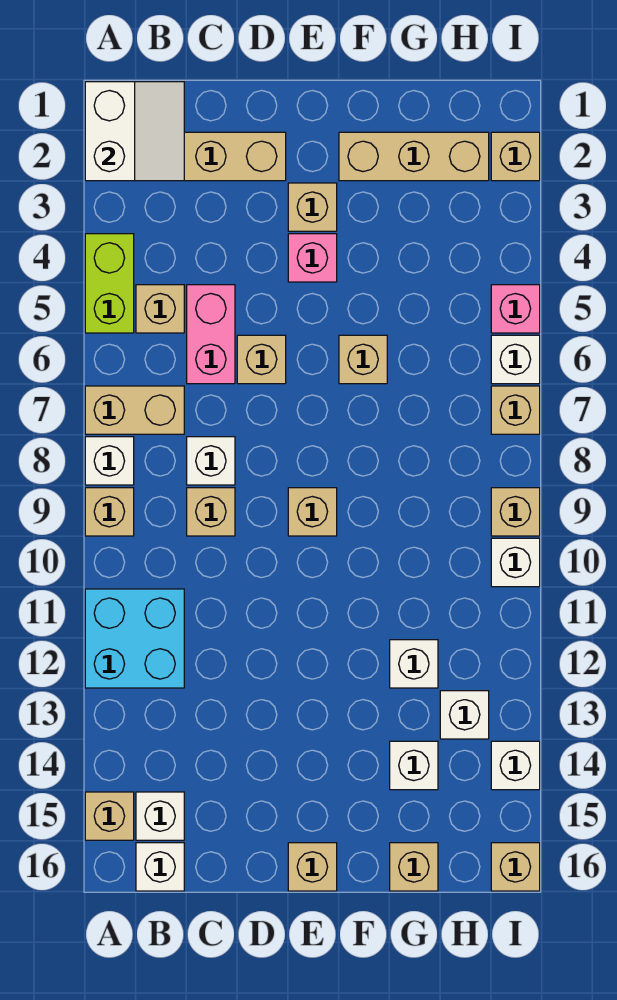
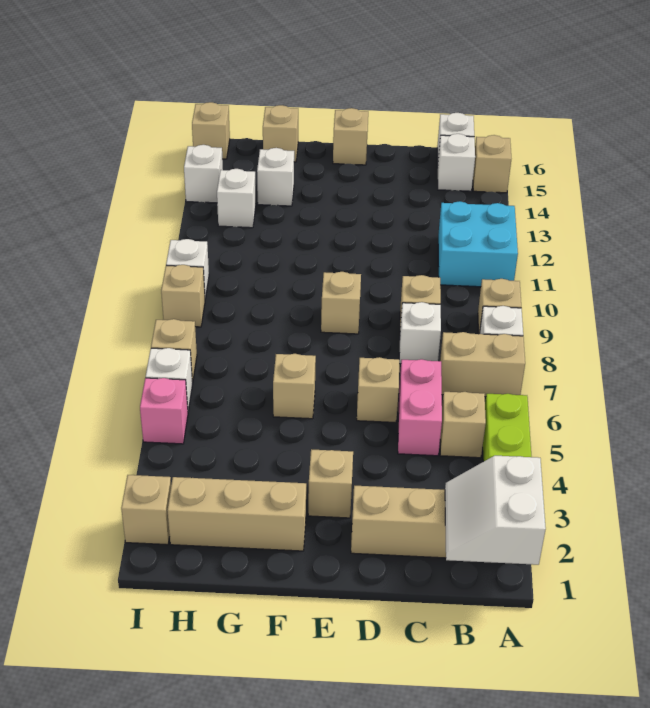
pink brick E4 level 1 -> none
white brick G12 level 1 -> none

